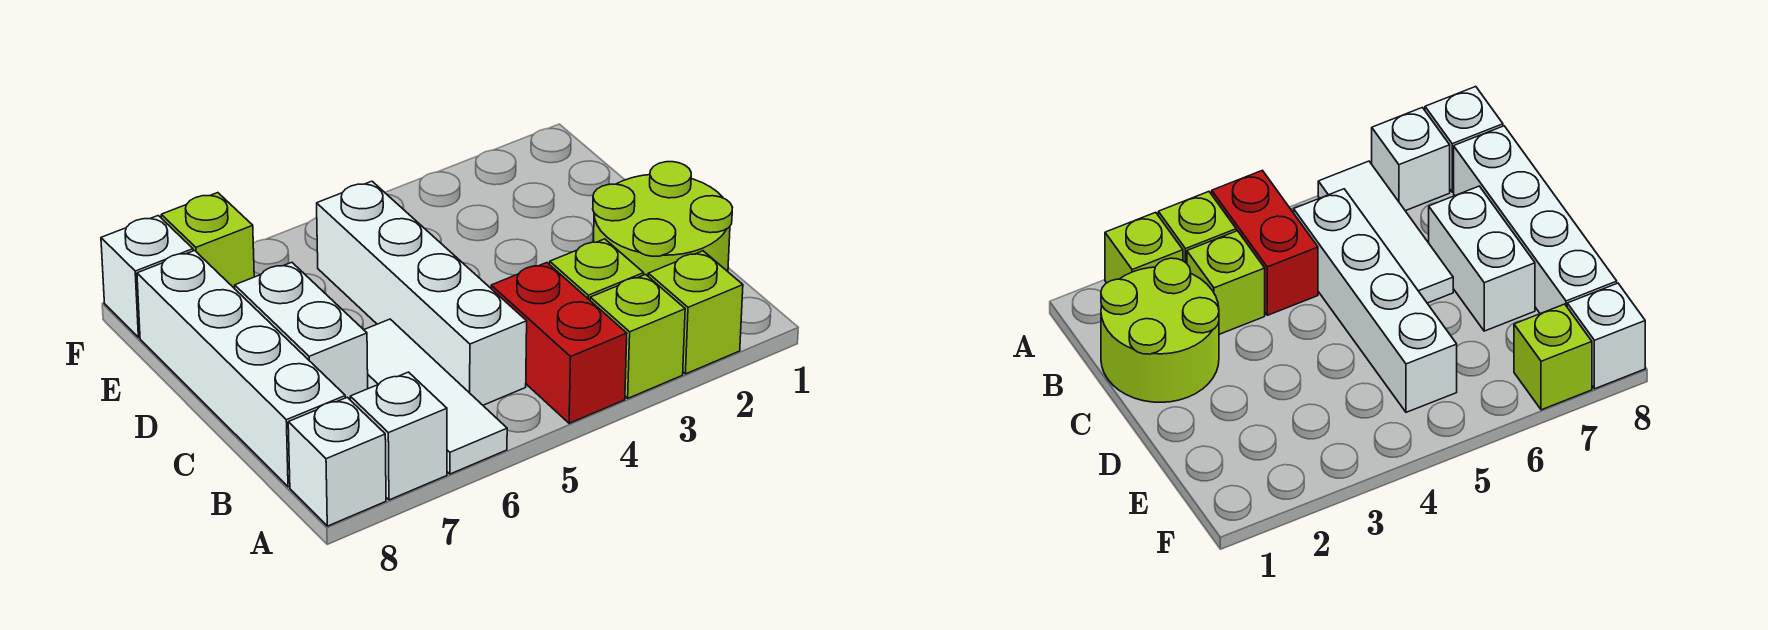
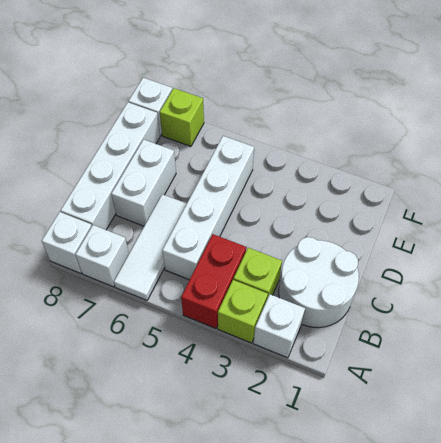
lime brick A2 level 1 -> white brick A2 level 1
lime round brick B1:C2 level 1 -> white round brick B1:C2 level 1

